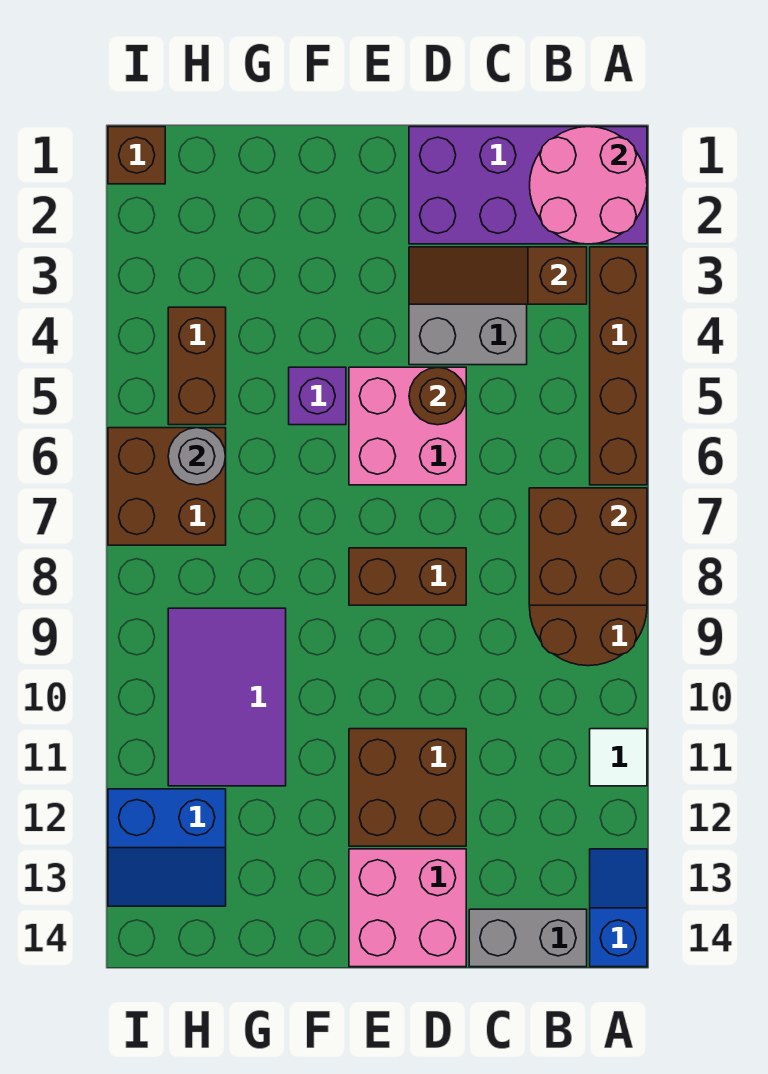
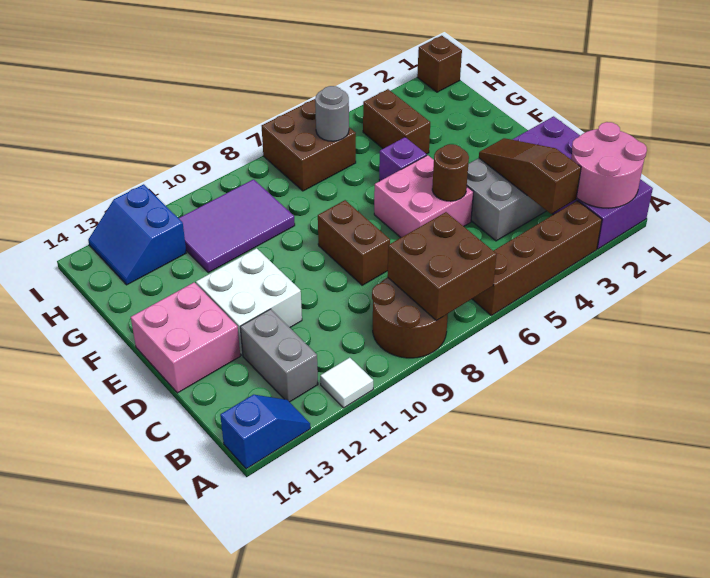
grey brick B14:C14 level 1 -> grey brick B12:C12 level 1
brown brick D11:E12 level 1 -> white brick D11:E12 level 1
brown brick H4:H5 level 1 -> brown brick G4:H4 level 1

